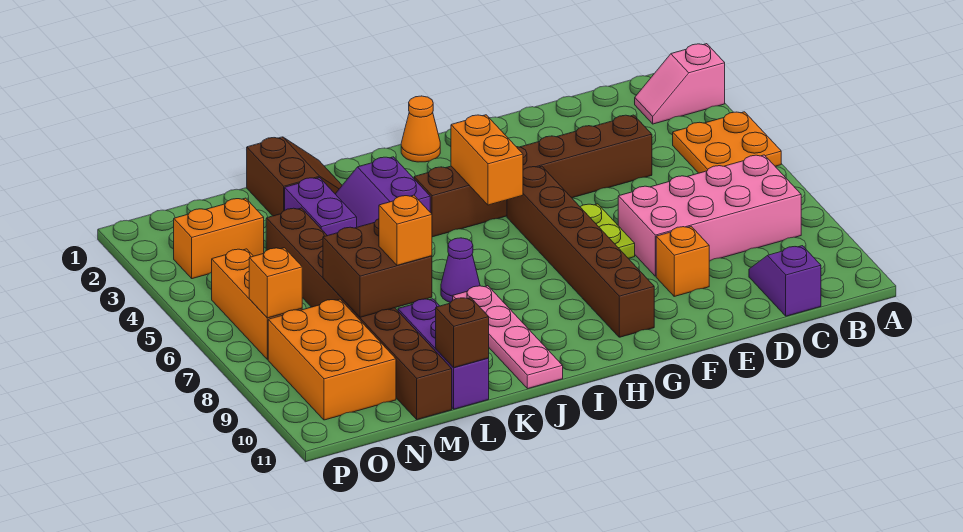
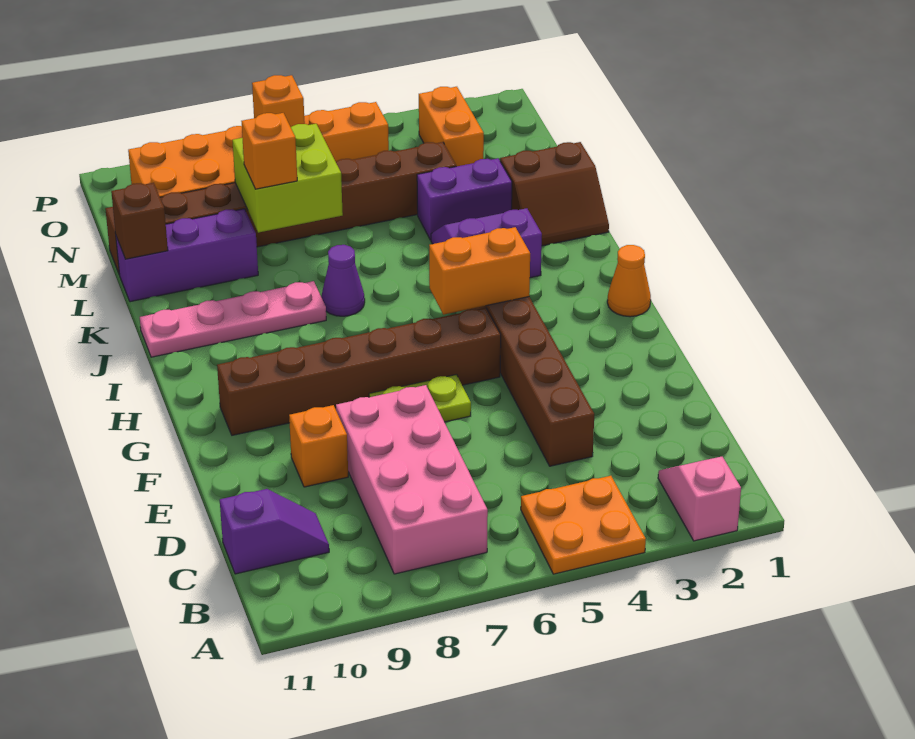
brown brick L7:M8 level 2 -> lime brick L7:M8 level 2

